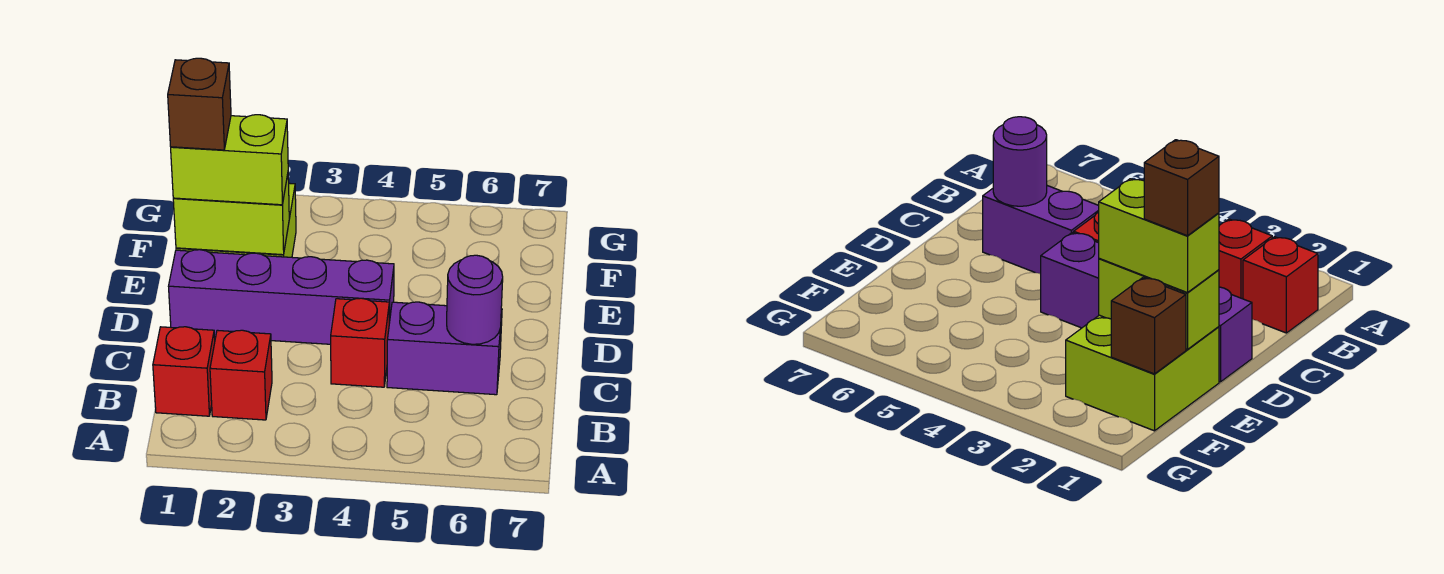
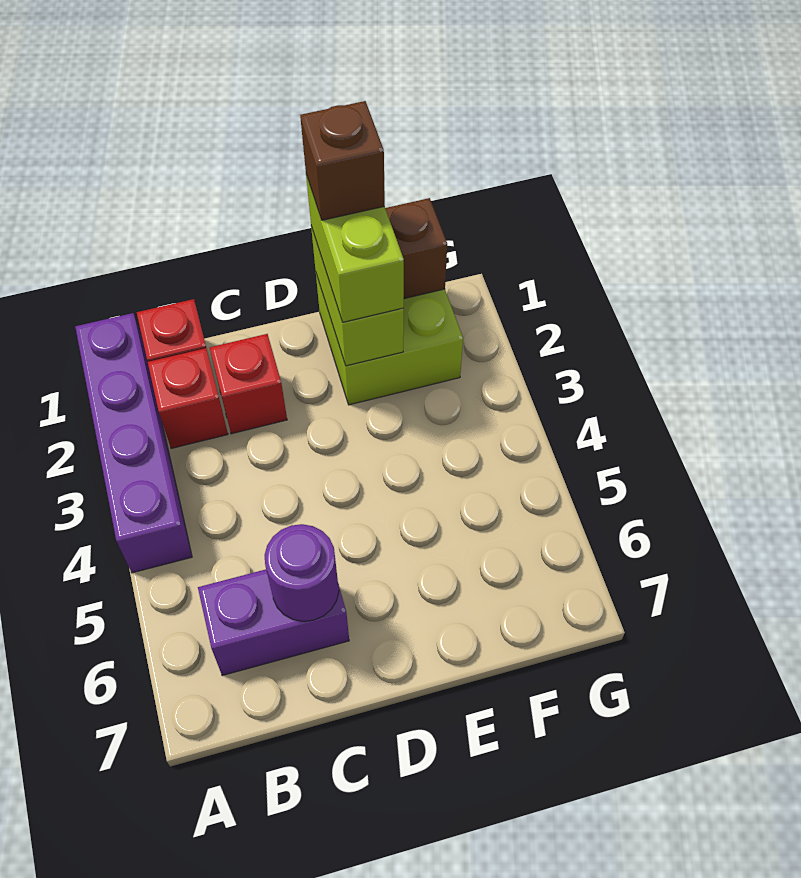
red brick C4 level 1 -> red brick C2 level 1
purple brick C5:C6 level 1 -> purple brick B6:C6 level 1
purple brick D1:D4 level 1 -> purple brick A1:A4 level 1

